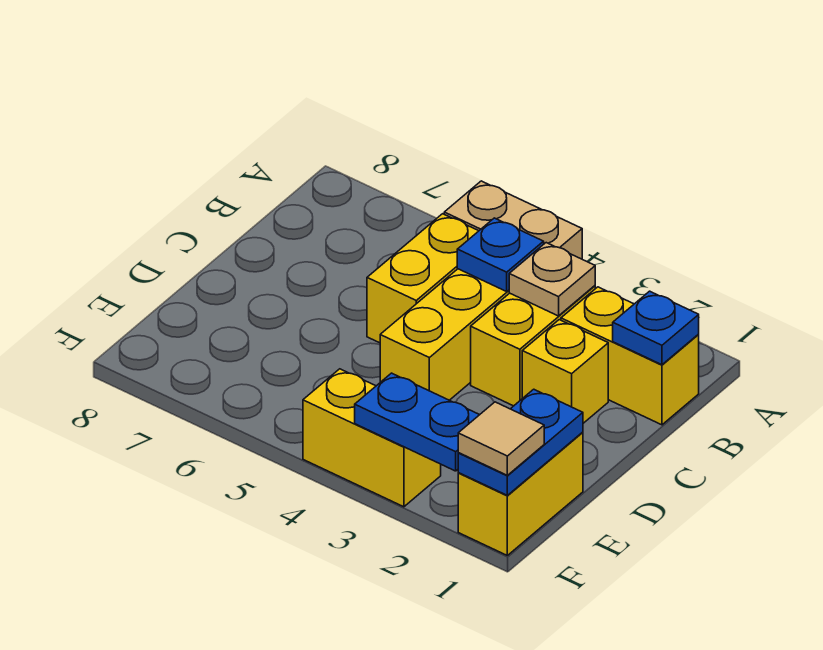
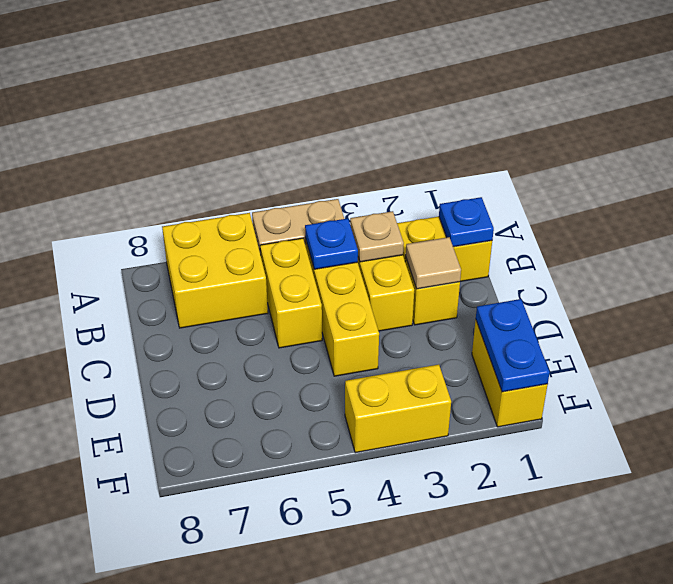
none -> yellow brick A6:B7 level 1
tan tile F1 level 3 -> tan tile C2 level 2
blue plate F2:F3 level 2 -> none

